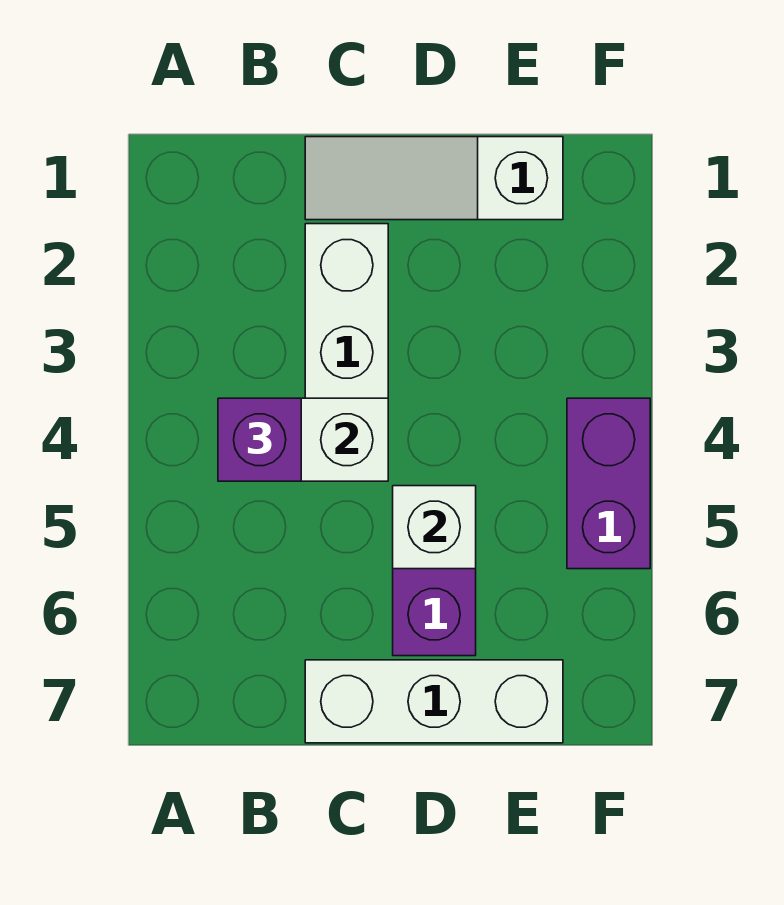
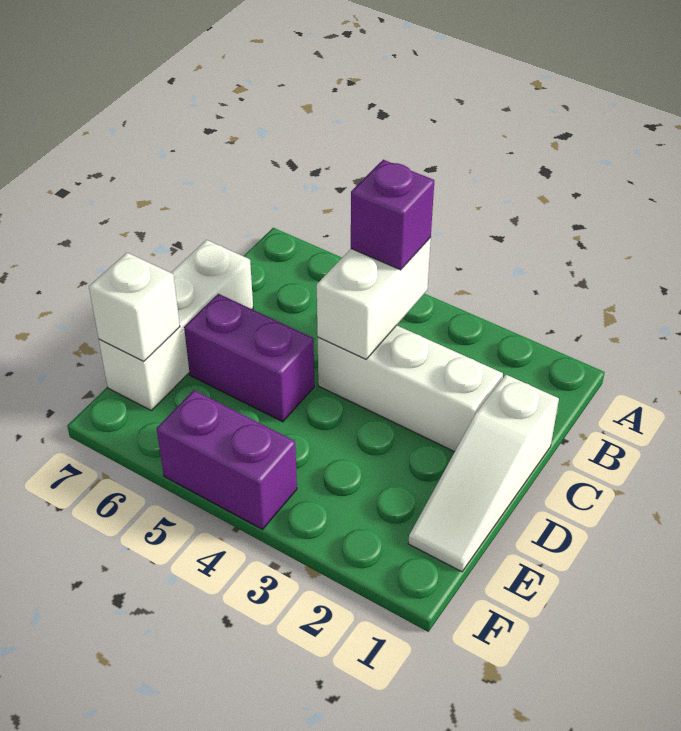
white slope C1:E1 level 1 top E -> white slope C1:E1 level 1 top C
white brick D5 level 2 -> white brick E7 level 2

